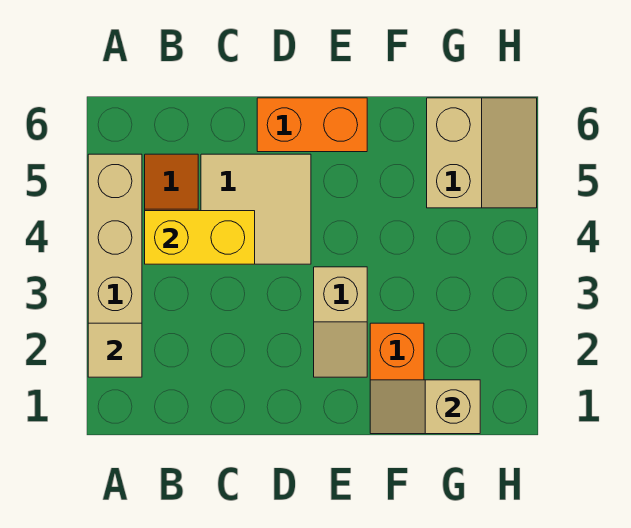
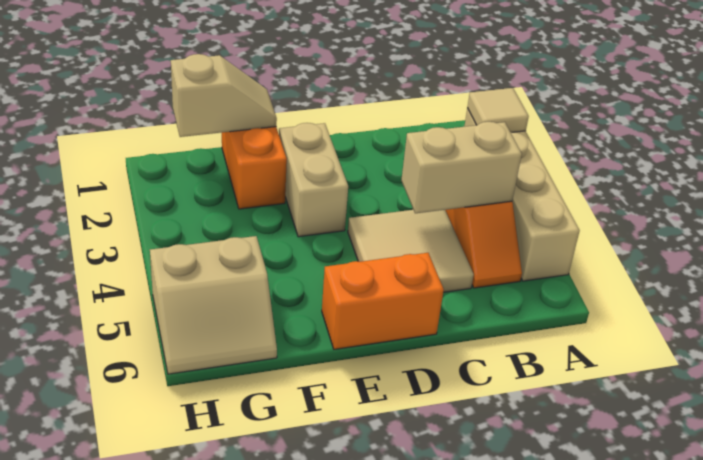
yellow brick B4:C4 level 2 -> tan brick B4:C4 level 2
tan slope E2:E3 level 1 top 3 -> tan brick E2:E3 level 1
tan slope G5:H6 level 1 top G -> tan slope G5:H6 level 1 top 5

